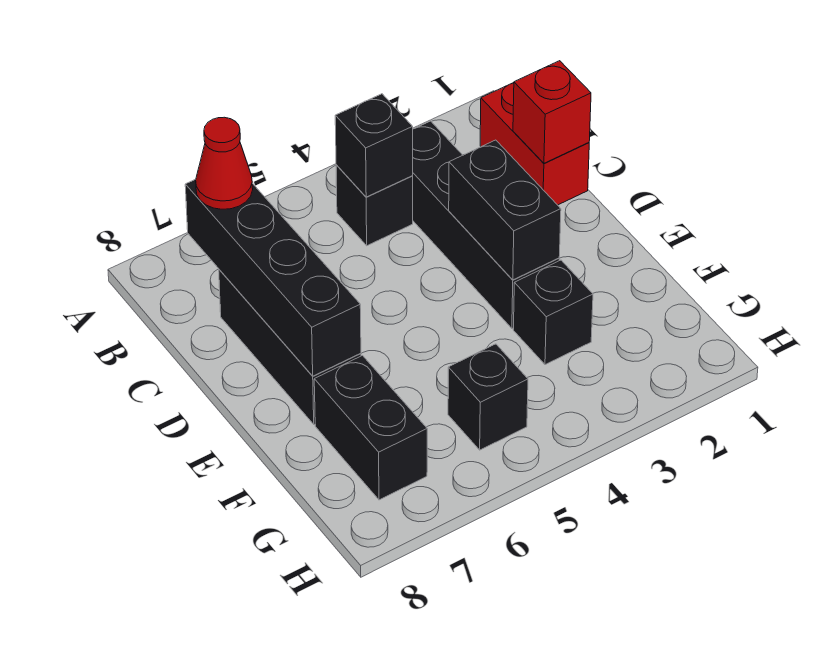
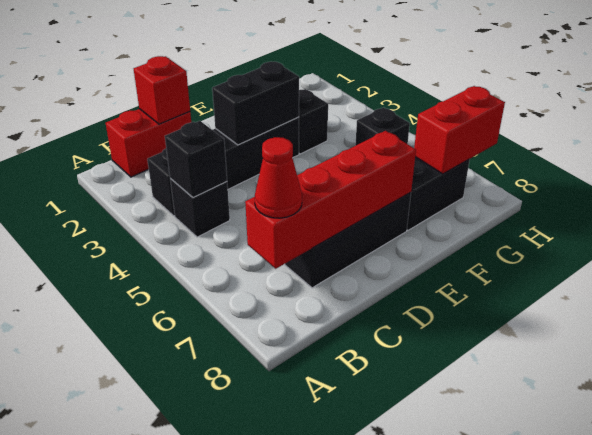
black brick B7:E7 level 2 -> red brick B7:E7 level 2
none -> red brick G7:H7 level 2

